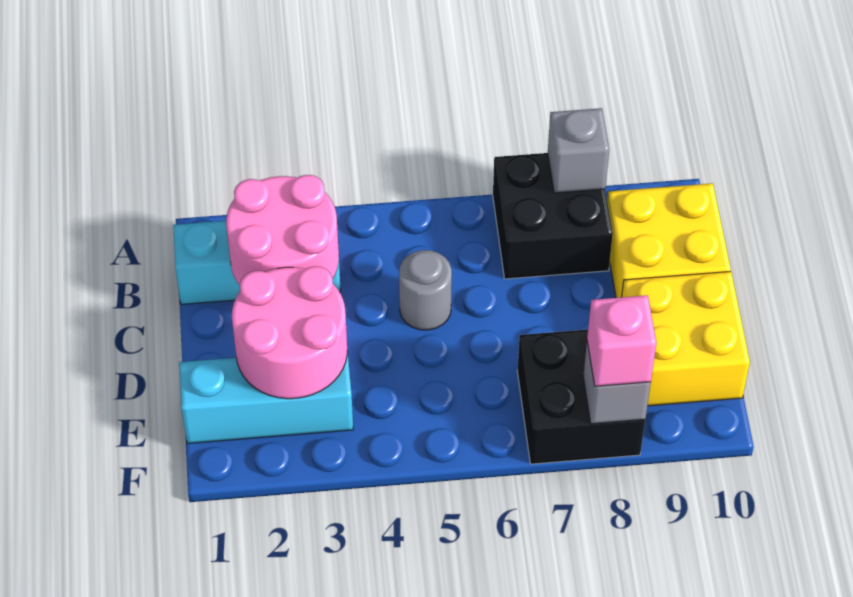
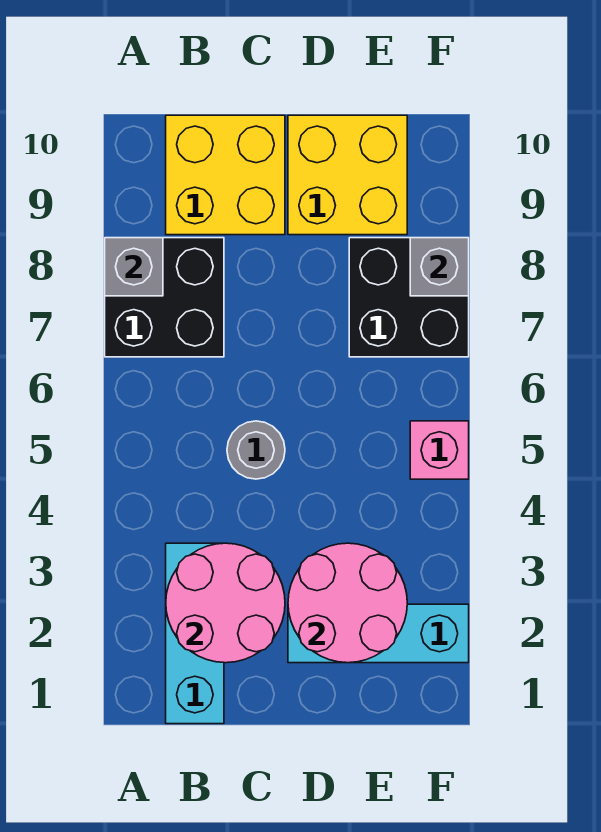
cyan brick E1:E3 level 1 -> cyan brick D2:F2 level 1
pink brick F8 level 3 -> pink brick F5 level 1

